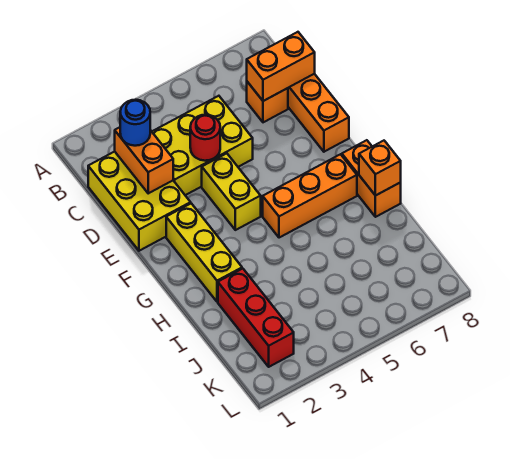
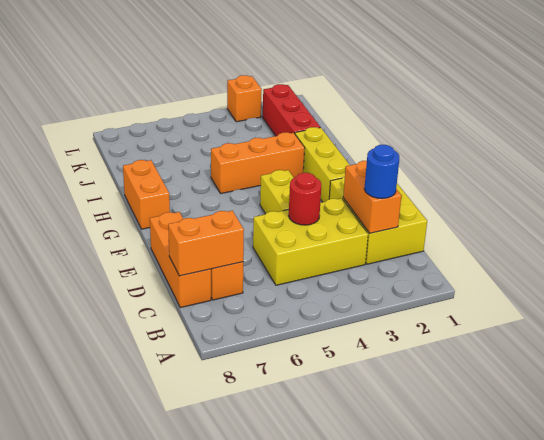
orange brick G5:G7 level 1 -> orange brick H3:H5 level 1
orange brick H8 level 2 -> orange brick L3 level 1

